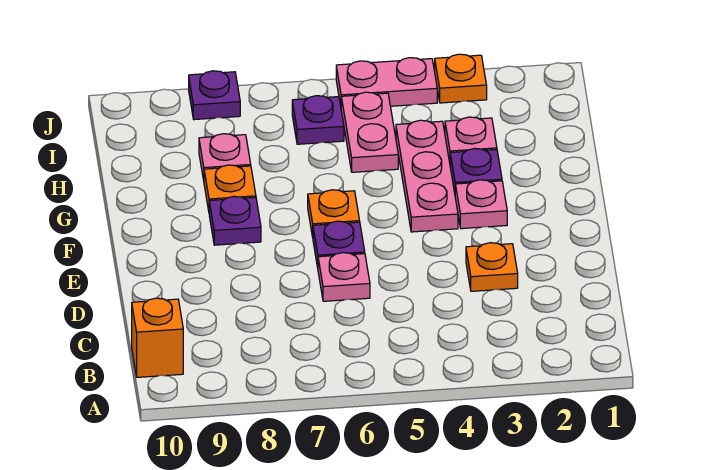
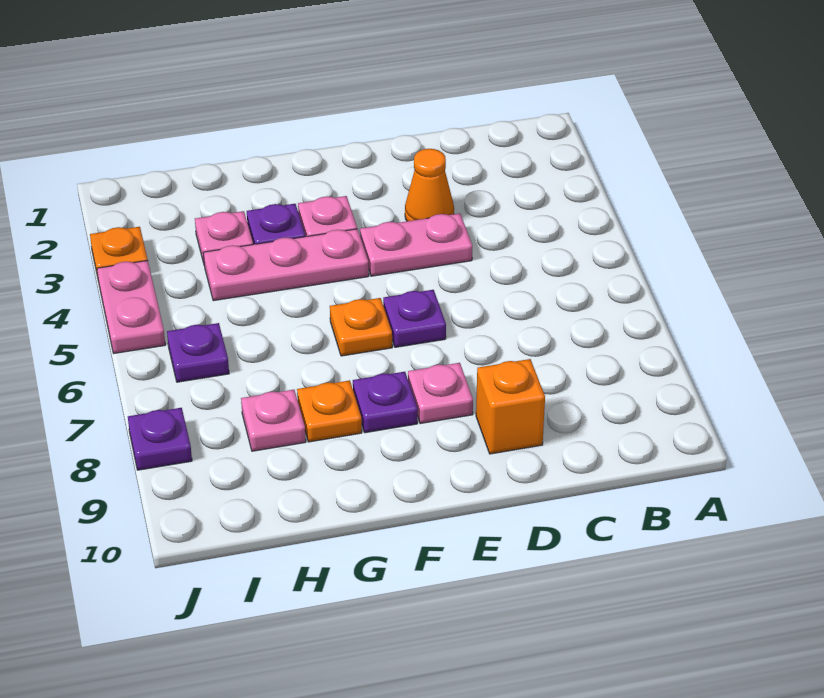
orange brick B10 level 1 -> orange brick D9 level 1
orange plate D3 level 1 -> orange cone D3 level 1
pink plate D6 level 1 -> pink plate E8 level 1
pink plate H5:I5 level 1 -> pink plate D4:E4 level 1

